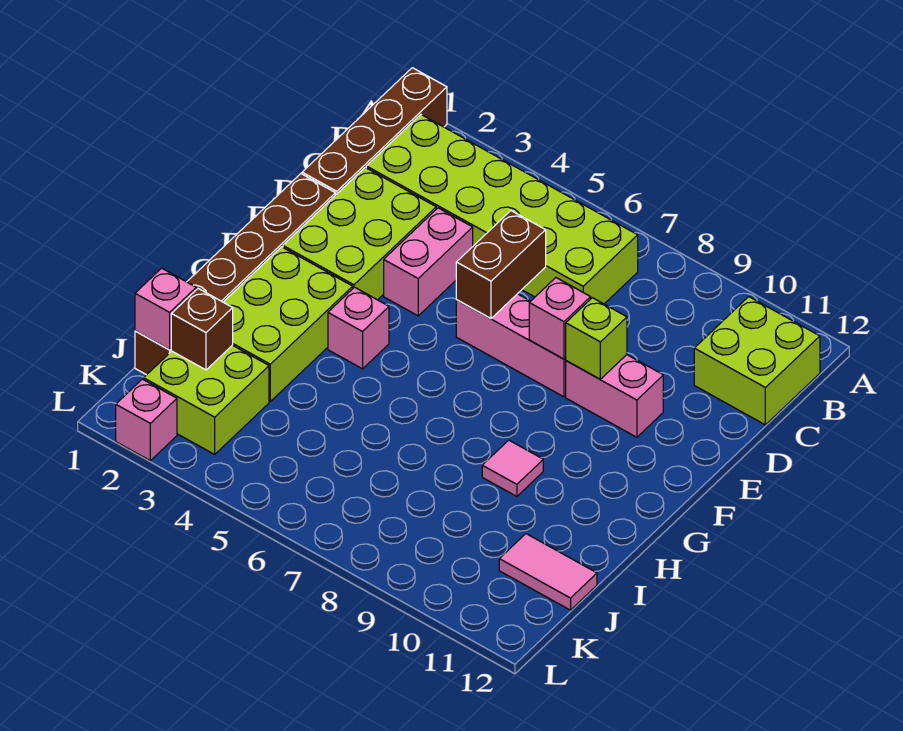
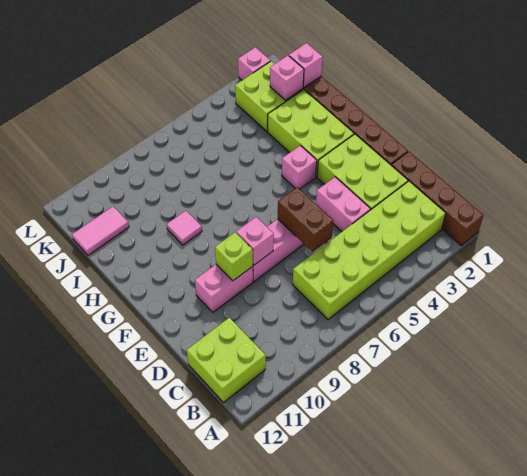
brown brick J2 level 2 -> pink brick J2 level 2

